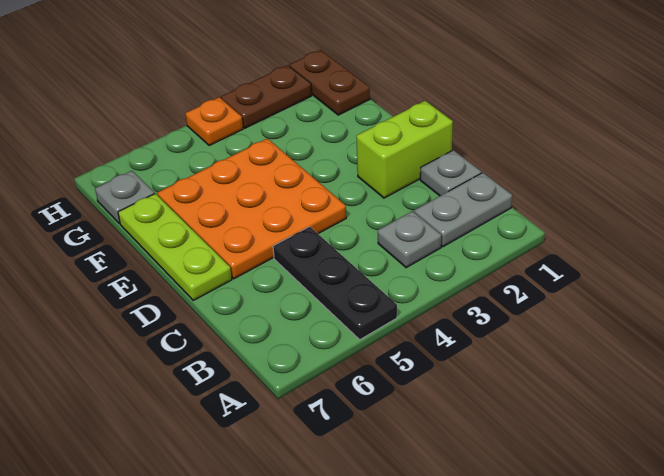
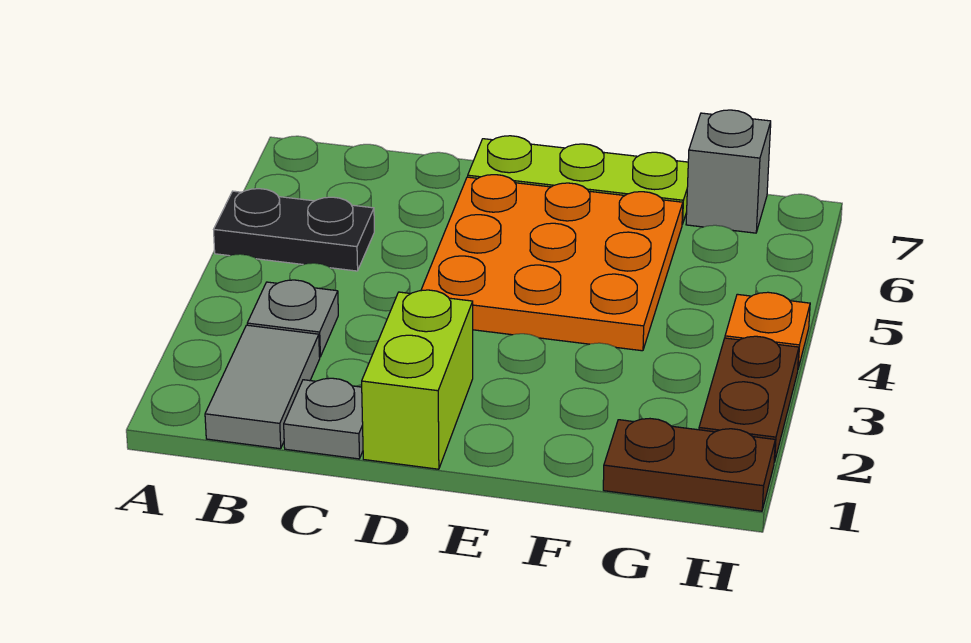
black plate A5:C5 level 1 -> black plate A5:B5 level 1
grey plate B1:B2 level 1 -> grey tile B1:B2 level 1
grey plate G7 level 1 -> grey brick G7 level 1

